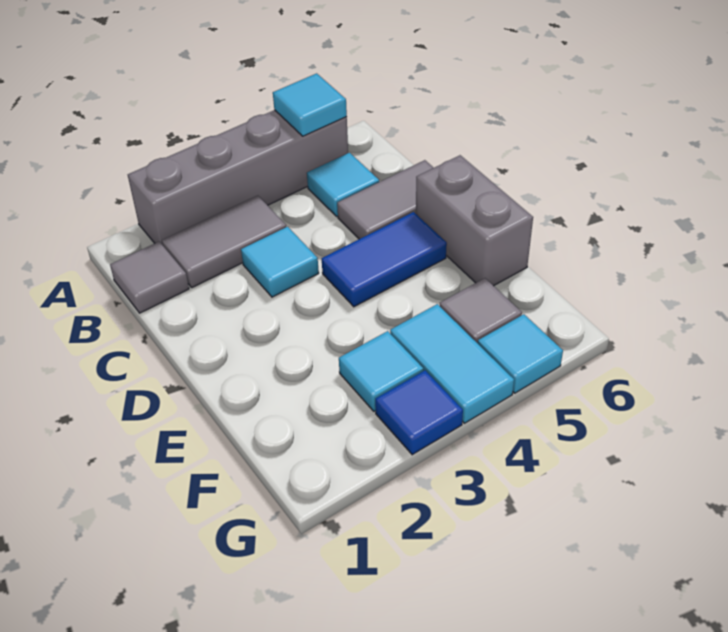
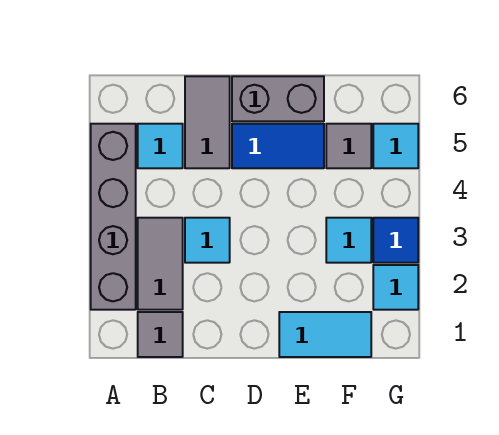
cyan tile A5 level 2 -> cyan tile G2 level 1
blue tile D4:D5 level 1 -> blue tile D5:E5 level 1
cyan tile F4:G4 level 1 -> cyan tile E1:F1 level 1

